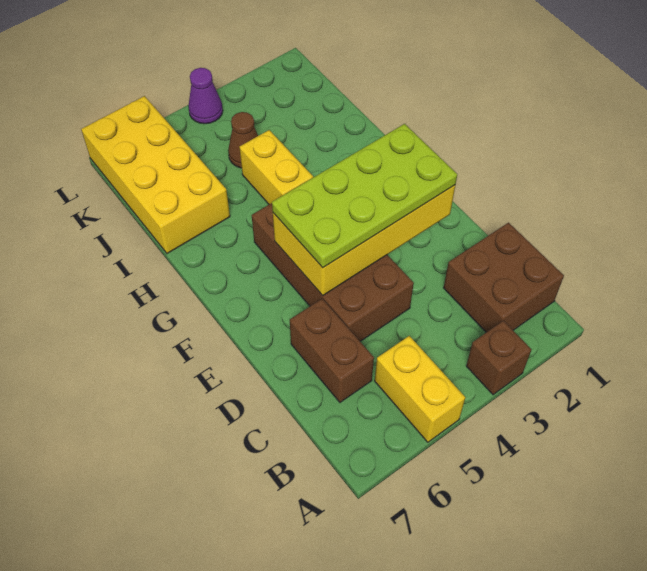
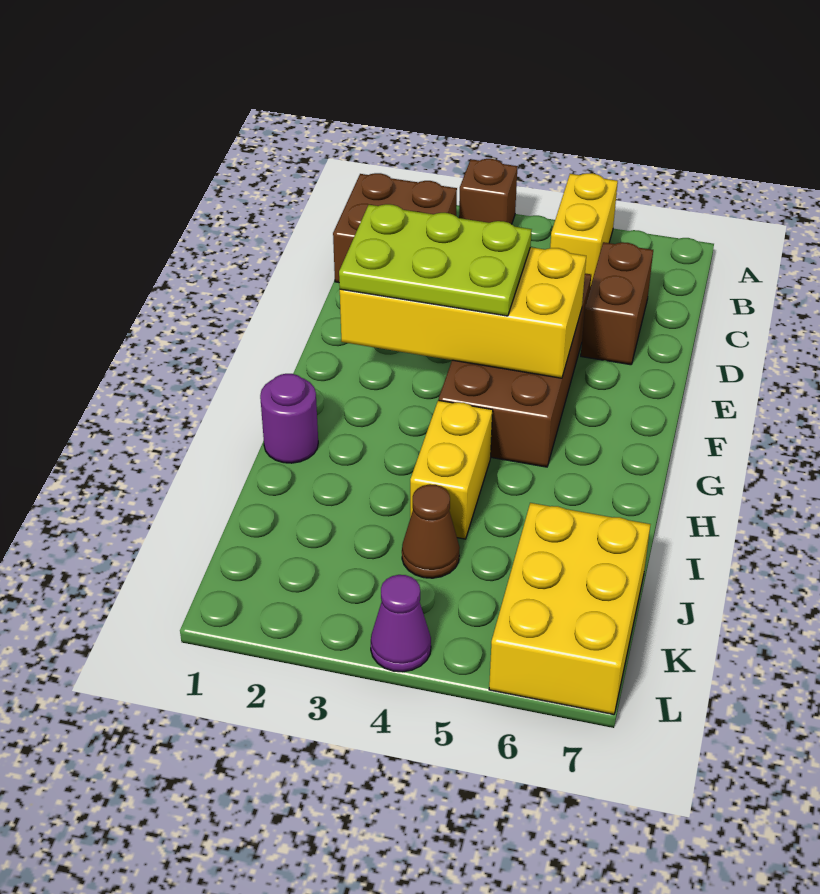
lime plate E2:F5 level 3 -> lime plate E2:F4 level 3
none -> purple round brick H1 level 1
yellow brick I6:L7 level 1 -> yellow brick J6:L7 level 1

